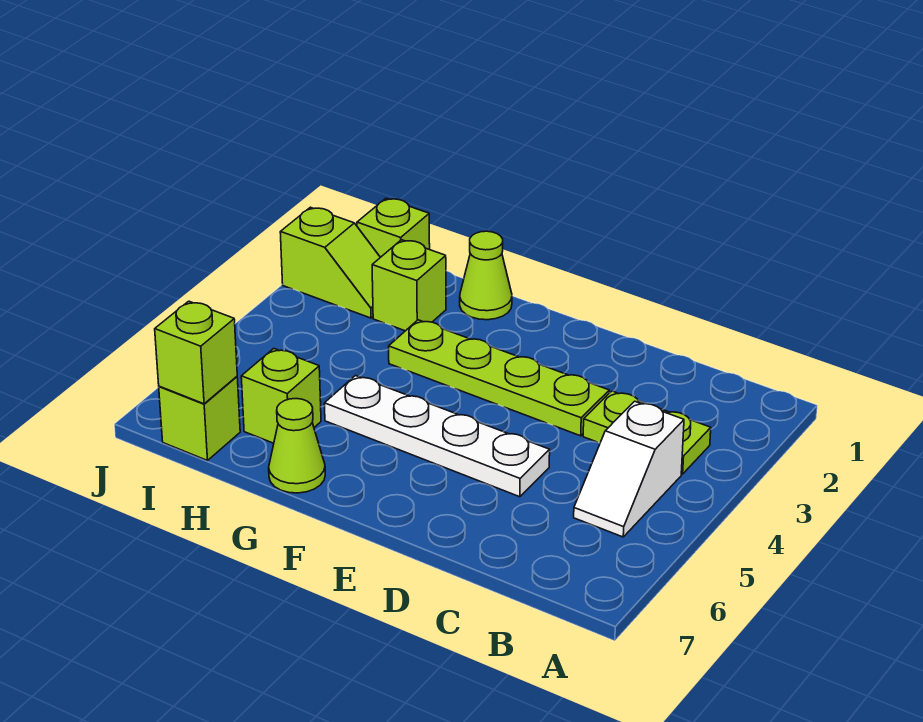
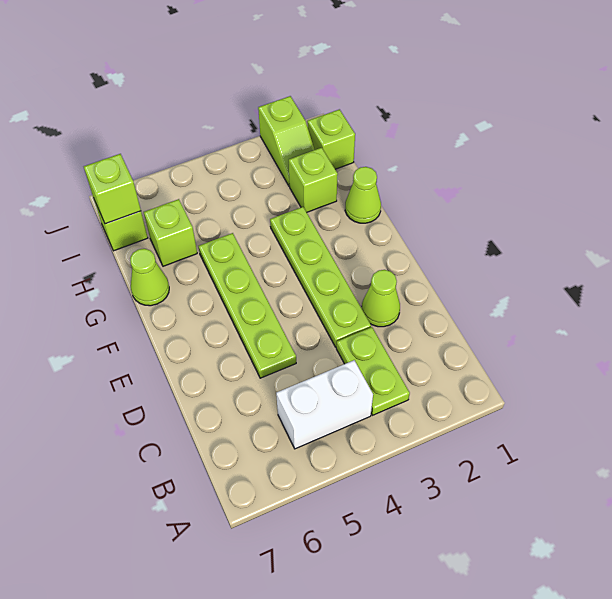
white slope B4:B5 level 1 top 4 -> white brick B4:B5 level 1
none -> lime cone D2 level 1
white plate D5:G5 level 1 -> lime plate D5:G5 level 1

